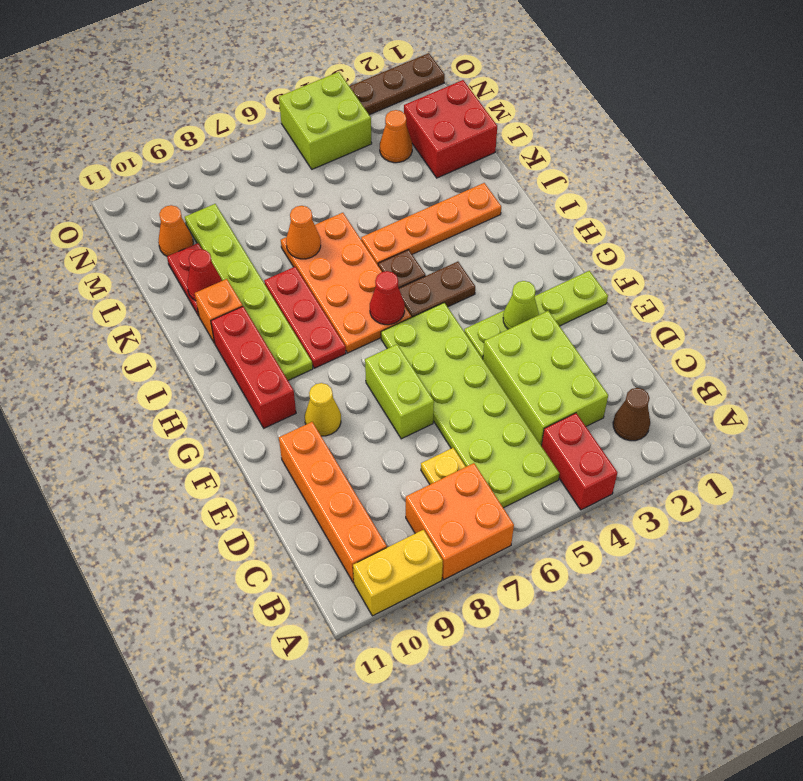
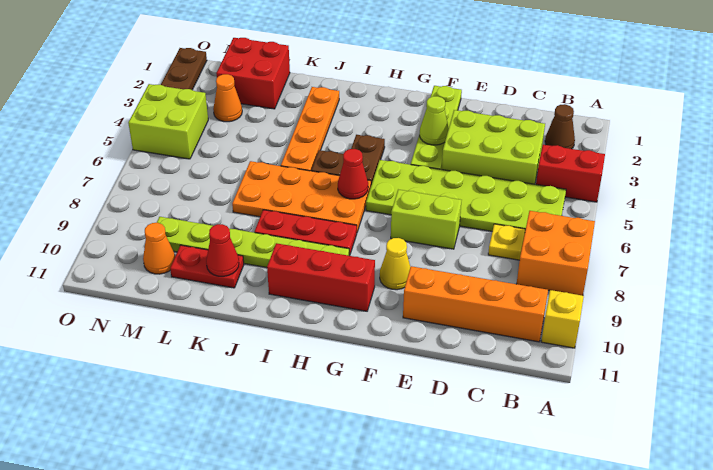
yellow brick A9:A10 level 1 -> yellow brick A10 level 1
orange brick J10 level 1 -> none
orange cone K7 level 2 -> none

